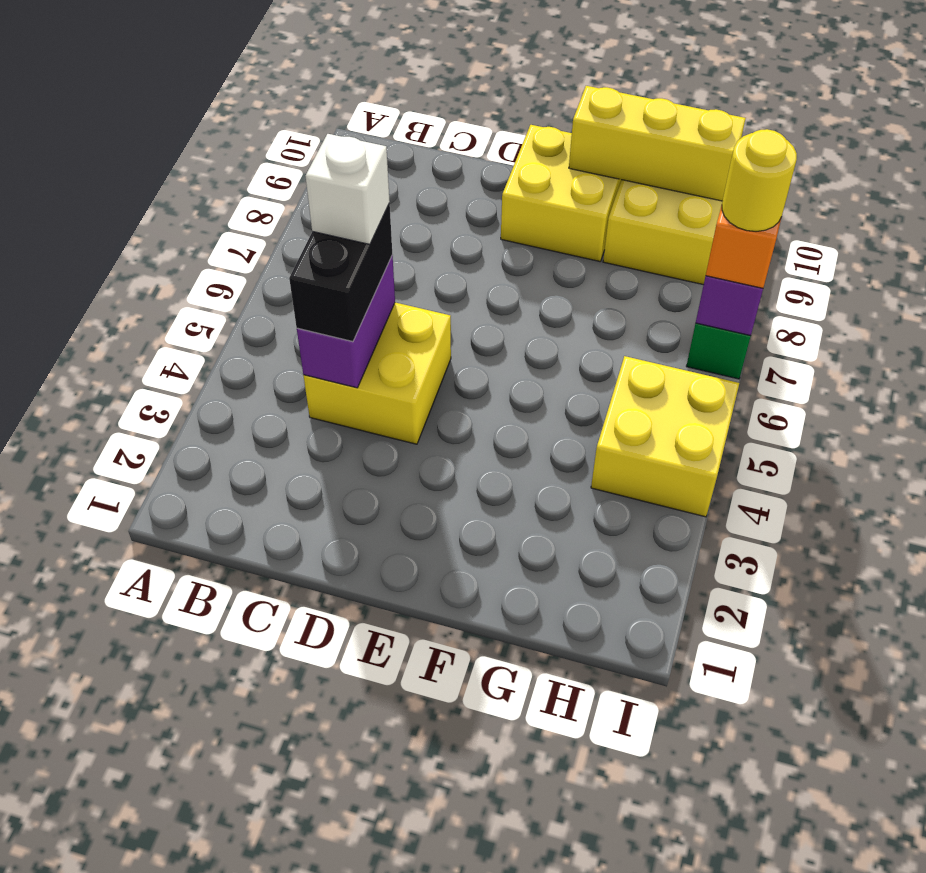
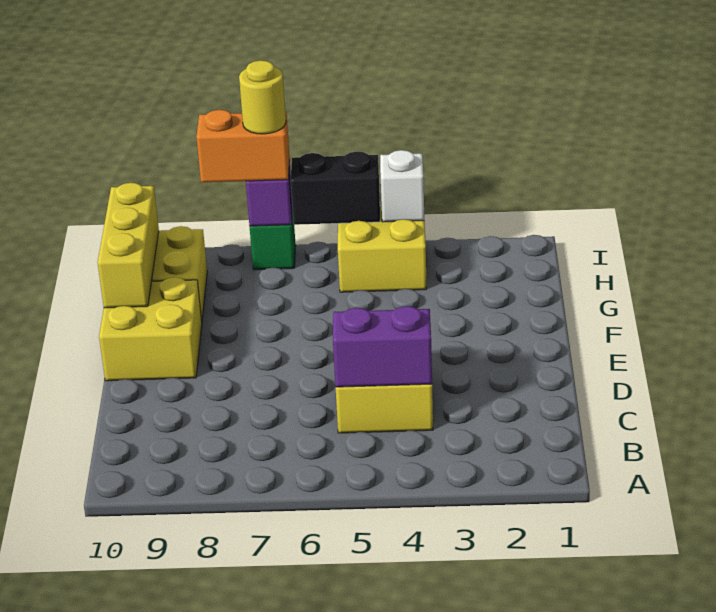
black brick C4:C5 level 3 -> black brick I5:I6 level 2
white brick C5 level 4 -> white brick I4 level 2

